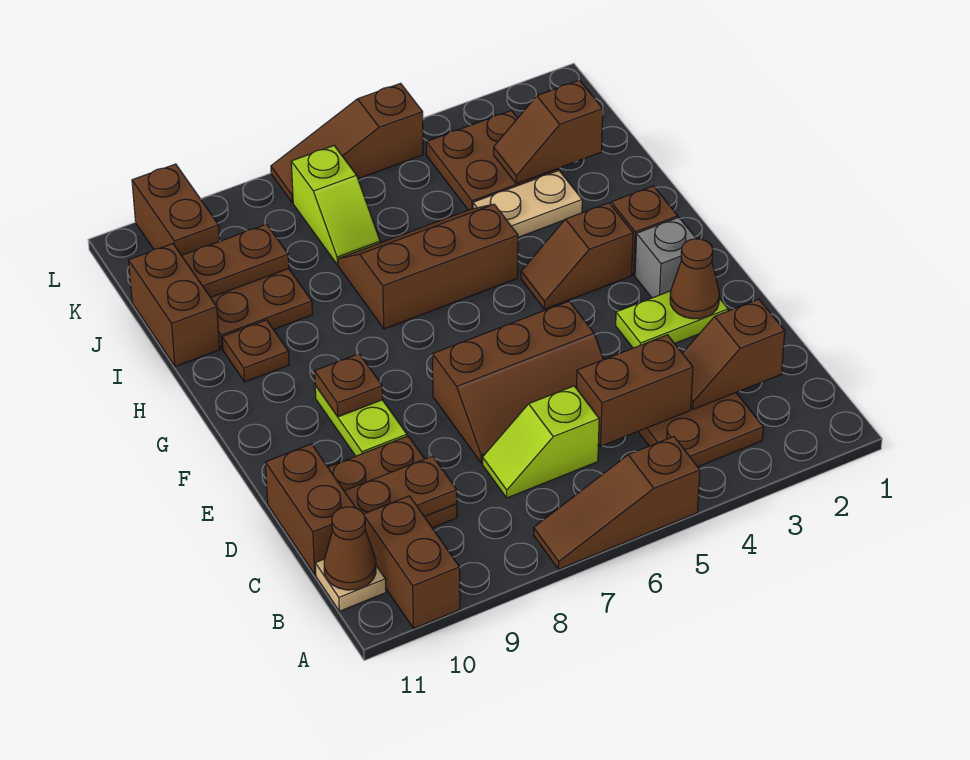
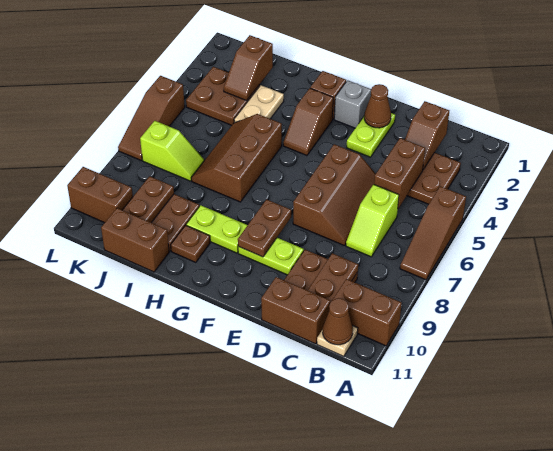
brown plate F9 level 2 -> brown plate F8:F9 level 2
none -> lime plate G9:H9 level 1

